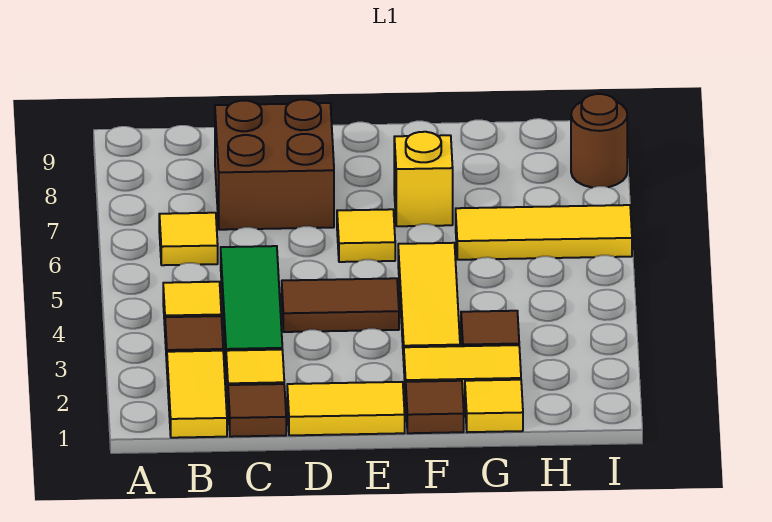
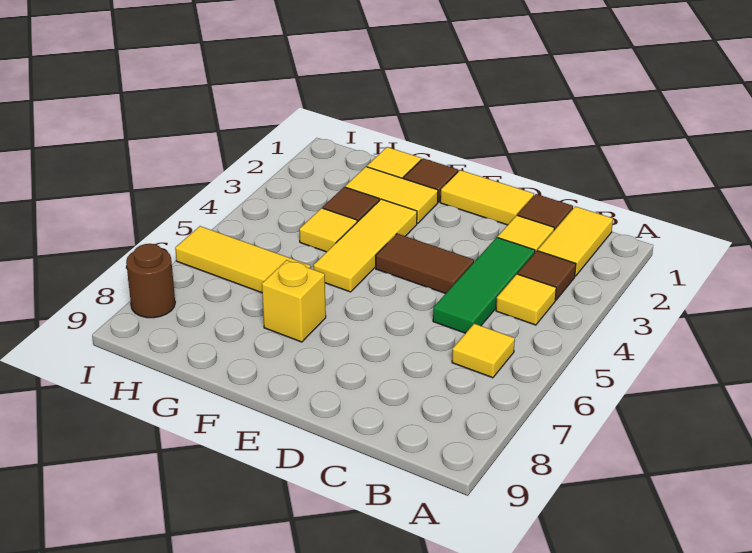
brown brick C7:D8 level 1 -> none
yellow tile E6 level 1 -> yellow tile G4 level 1

